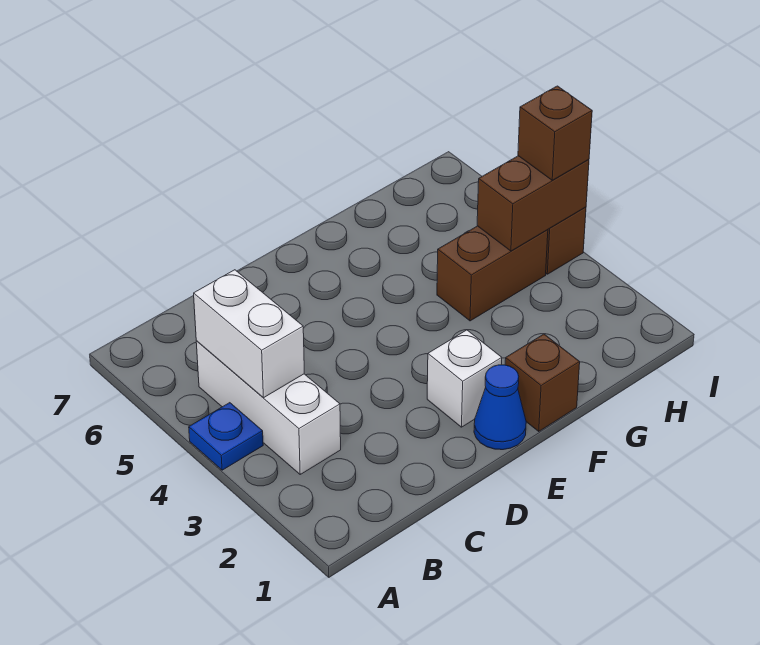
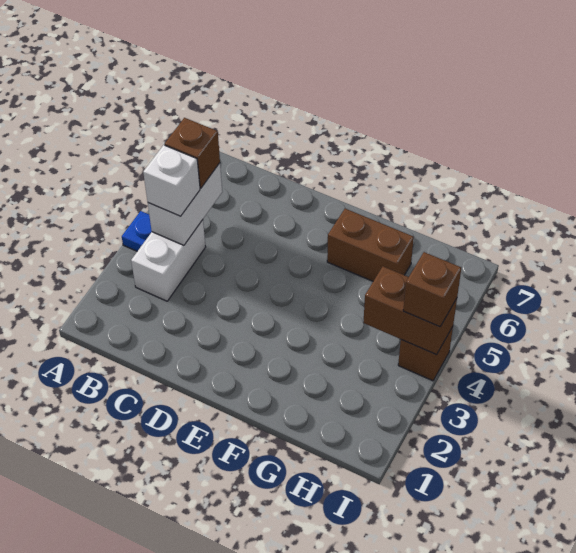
white brick B3:B5 level 1 -> white brick B3:B4 level 1
blue cone E1 level 1 -> none
white brick E2 level 1 -> white brick B4 level 3
brown brick F1 level 1 -> brown brick B5 level 3
brown brick G4:H4 level 1 -> brown brick F6:G6 level 1

